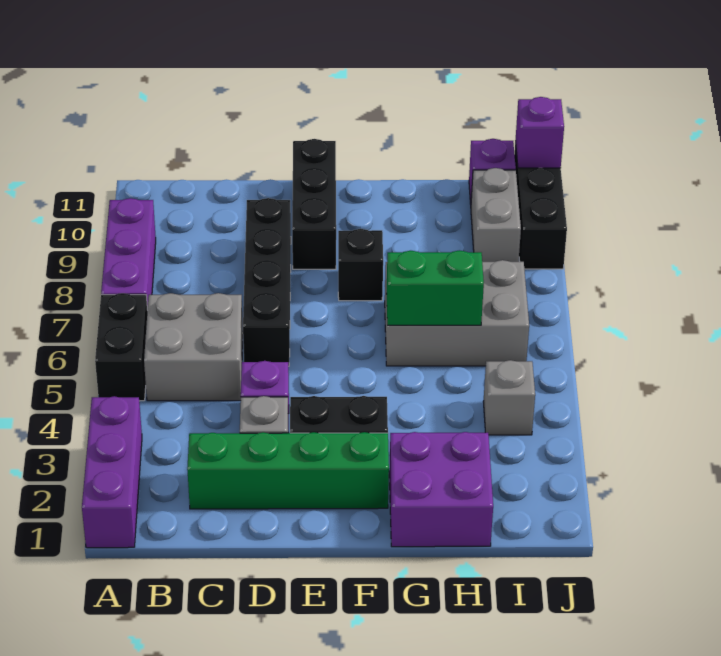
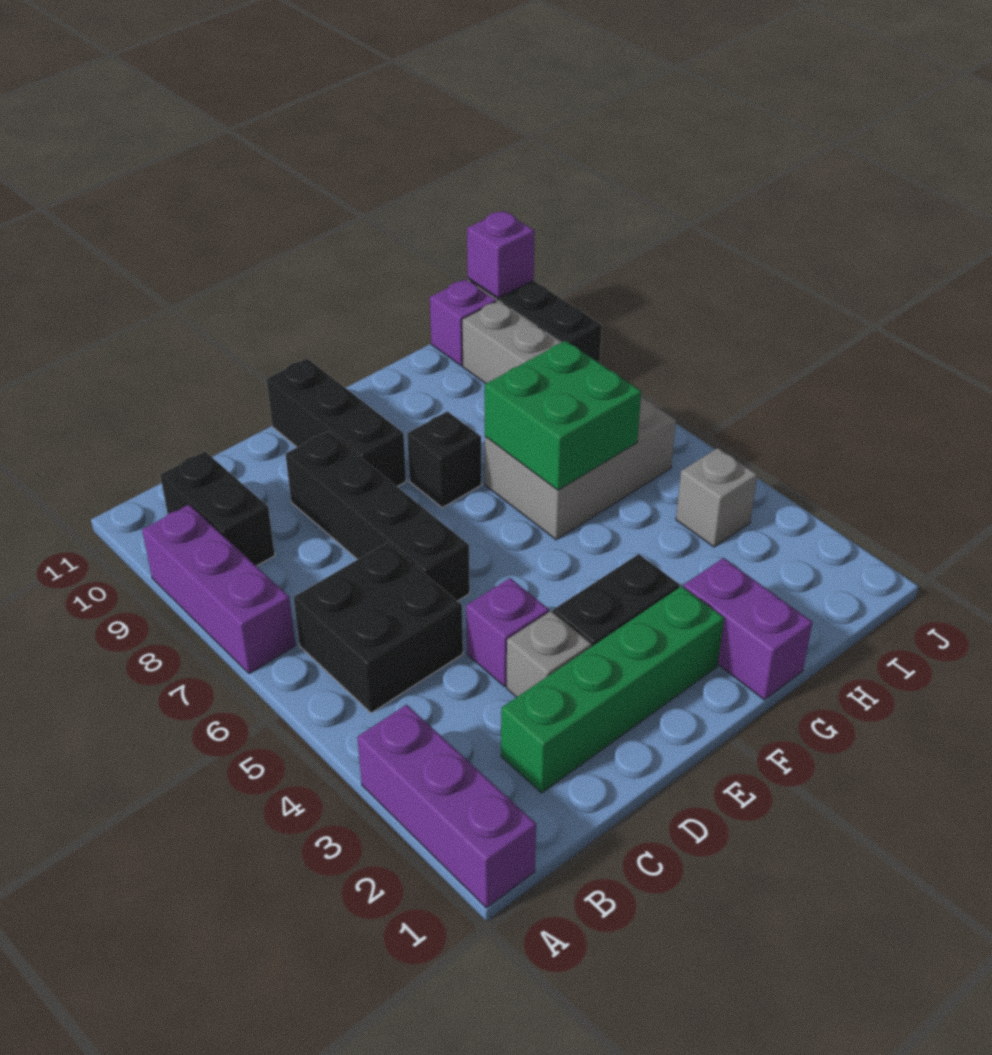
black brick A5:A6 level 1 -> black brick B9:B10 level 1
grey brick B5:C6 level 1 -> black brick B5:C6 level 1
purple brick G1:H2 level 1 -> purple brick G1:G2 level 1
green brick G6:H6 level 2 -> green brick G6:H7 level 2

